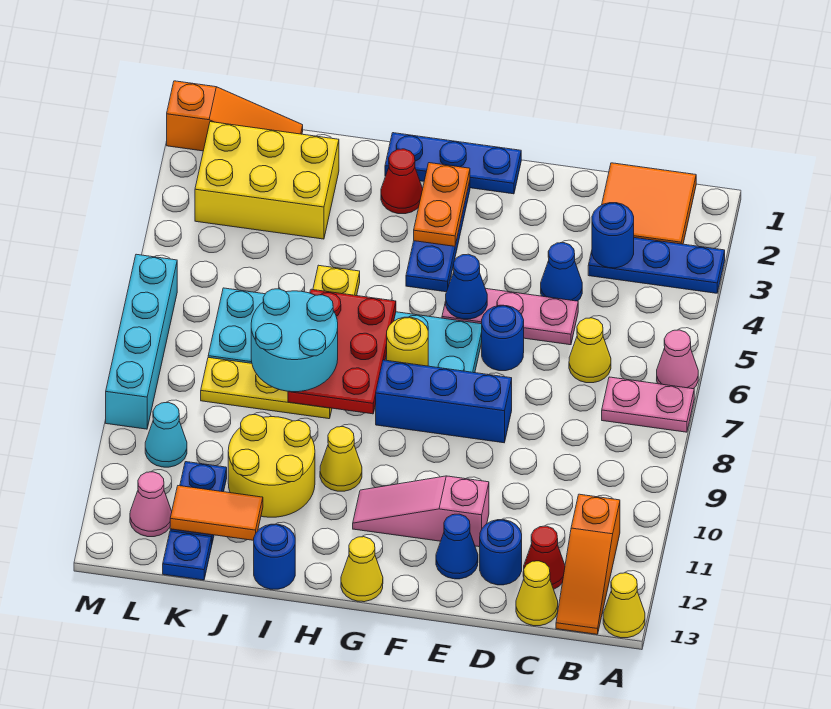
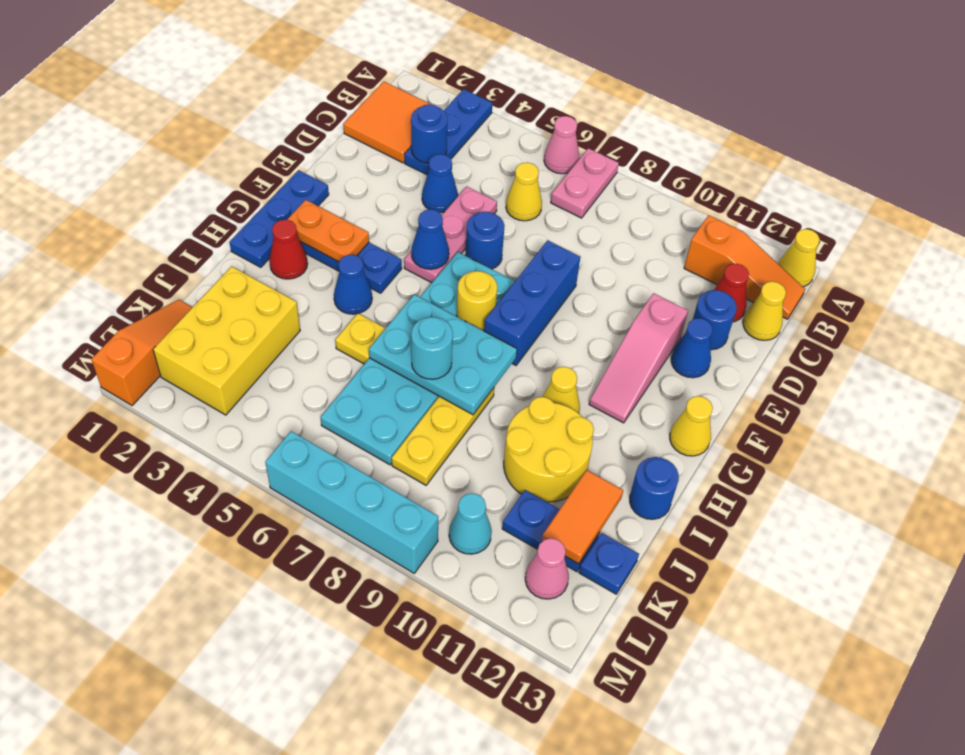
none -> blue cone H4 level 1
red plate H6:I8 level 2 -> cyan plate H6:I8 level 2
cyan round brick I7:J8 level 3 -> cyan round brick I7 level 3

